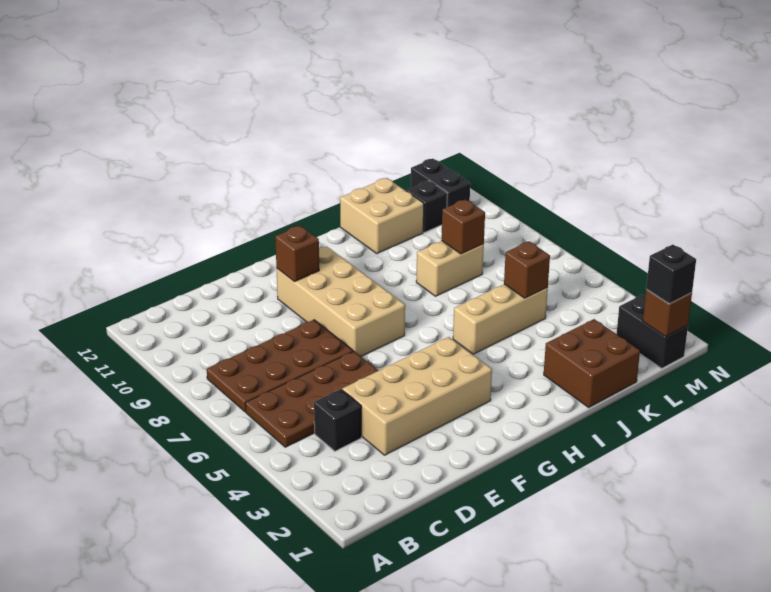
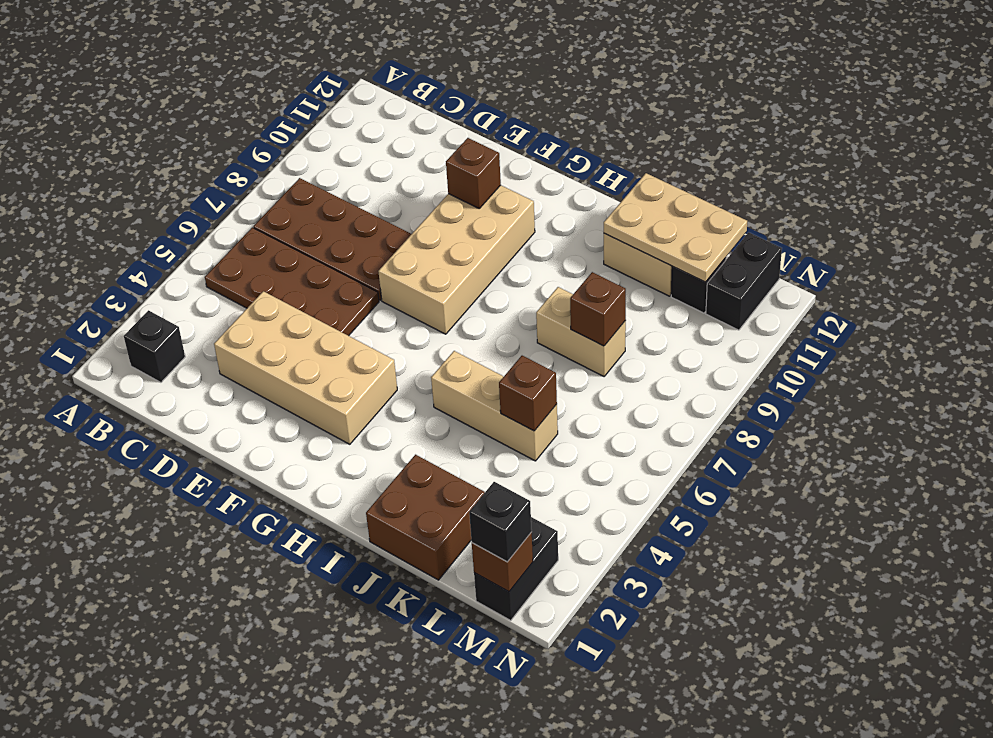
black brick C4 level 1 -> black brick B2 level 1
none -> tan plate J11:L12 level 2

